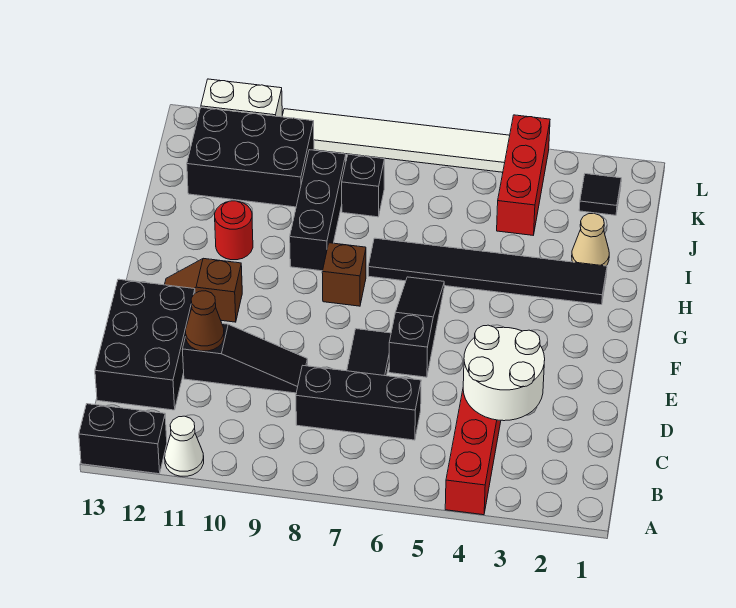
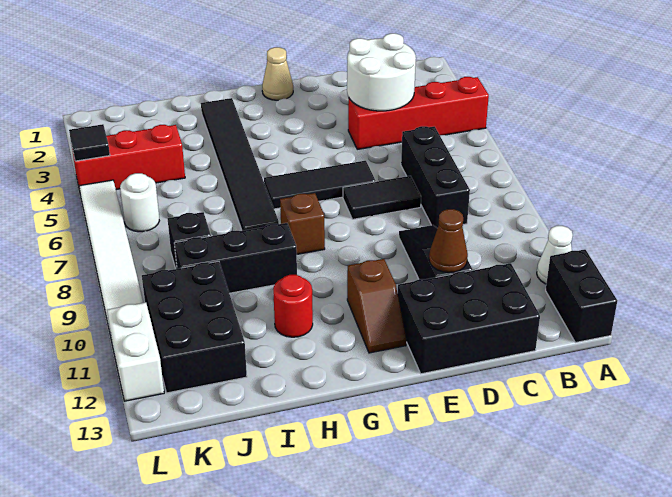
black slope E6:G6 level 1 top E -> black tile E6:G6 level 1
tan cone I2 level 1 -> tan cone F1 level 1
black tile K2 level 1 -> black tile L4 level 2
none -> white round brick K6 level 1

